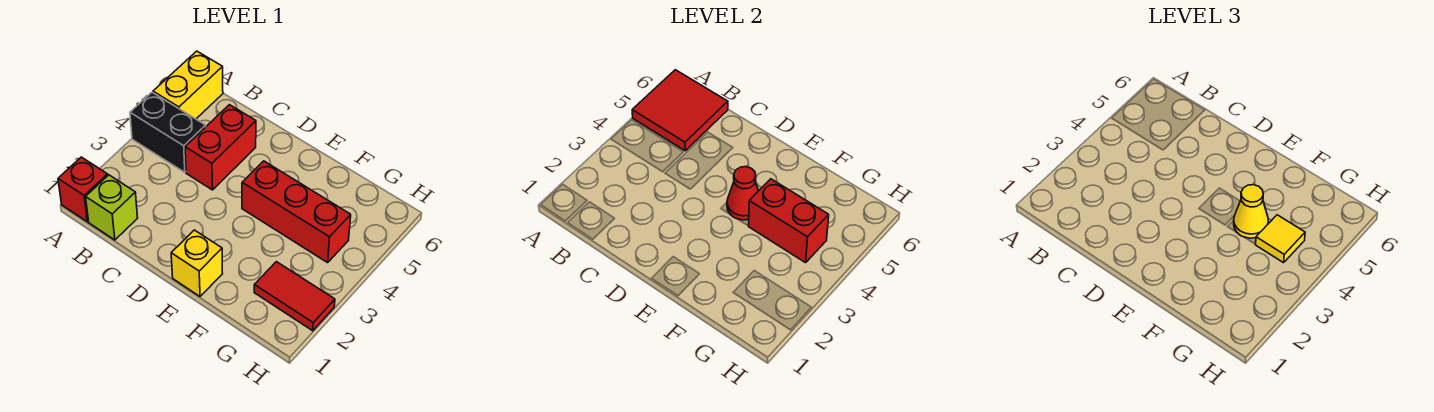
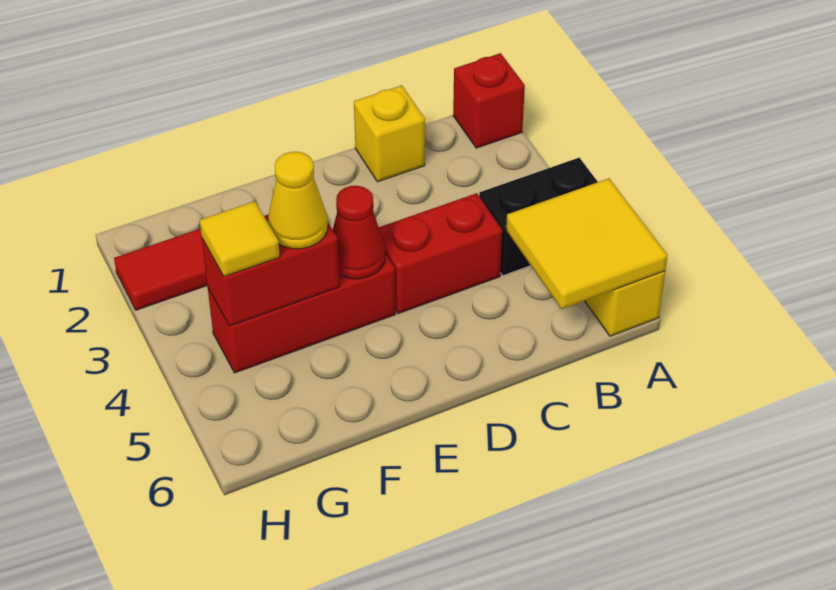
red tile A5:B6 level 2 -> yellow tile A5:B6 level 2
lime brick B1 level 1 -> none
red brick C4:C5 level 1 -> red brick C4:D4 level 1
yellow brick E1 level 1 -> yellow brick C1 level 1

